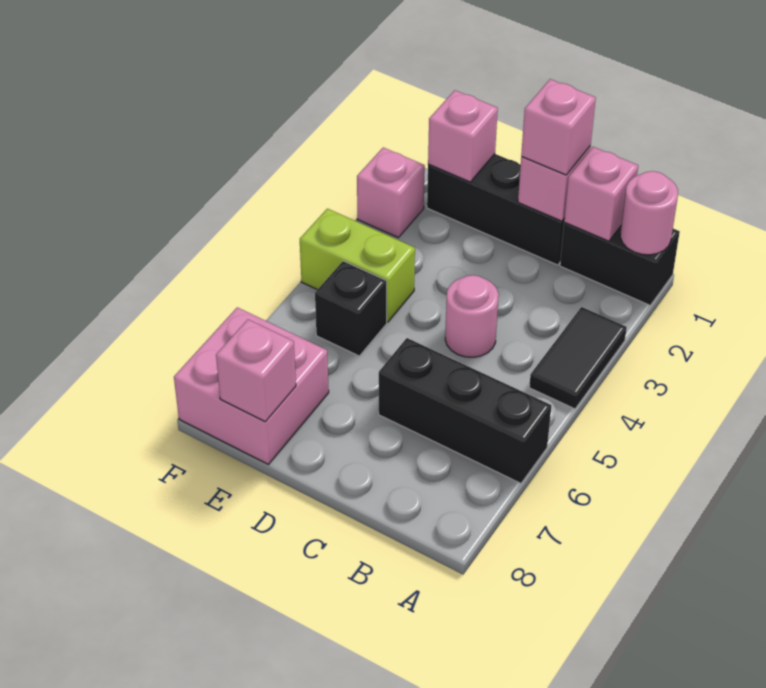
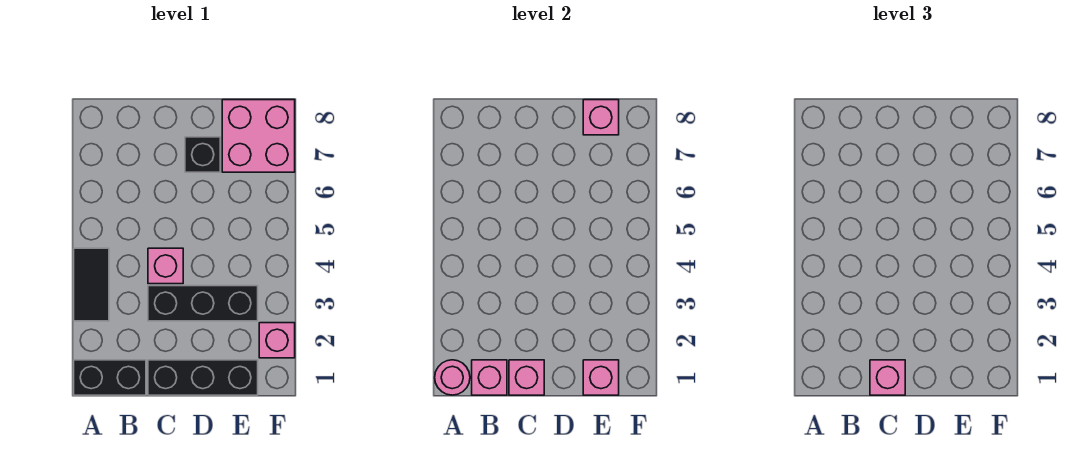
black brick A6:C6 level 1 -> black brick C3:E3 level 1
pink round brick C4 level 1 -> pink brick C4 level 1
lime brick E4:F4 level 1 -> none
black brick E5 level 1 -> black brick D7 level 1

